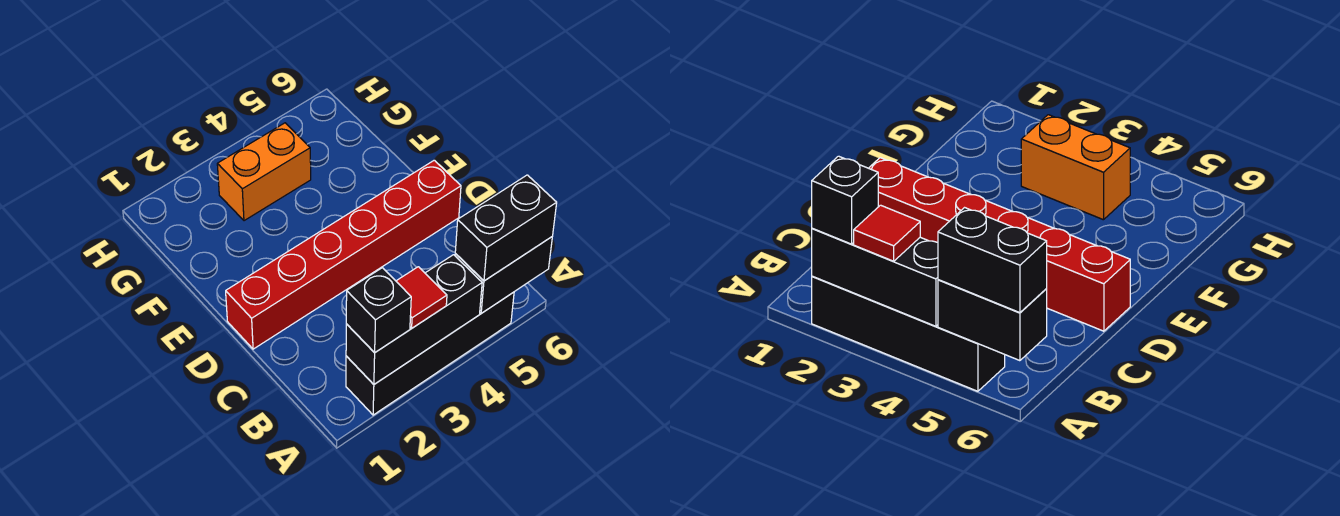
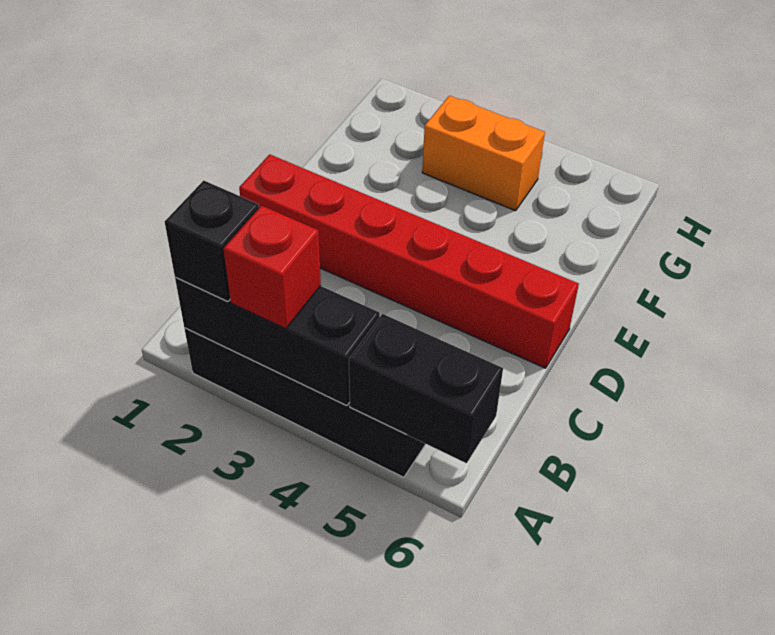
red tile A3 level 3 -> red brick A3 level 3
black brick A5:A6 level 3 -> none

